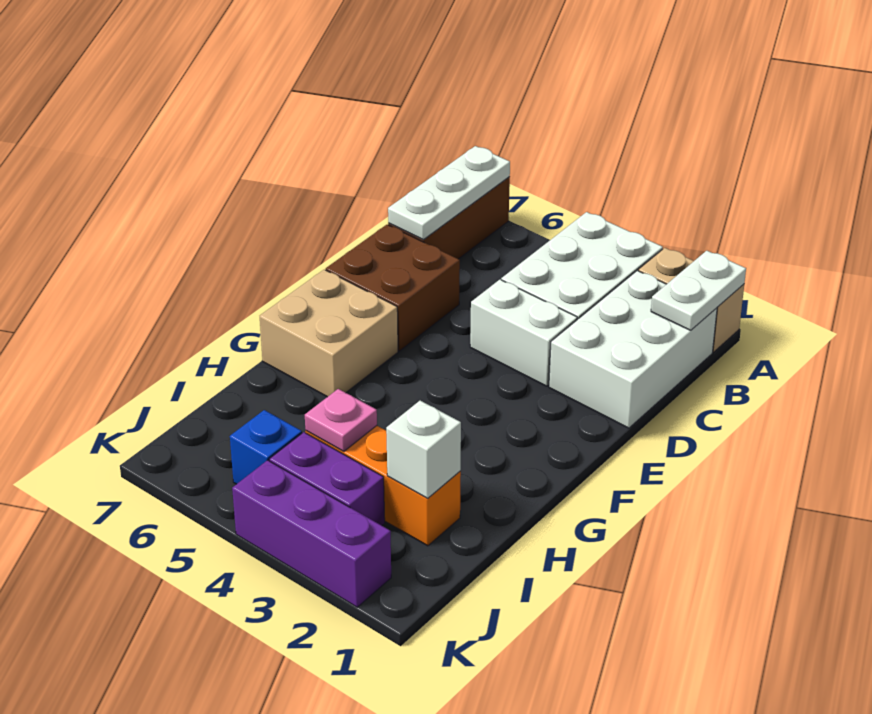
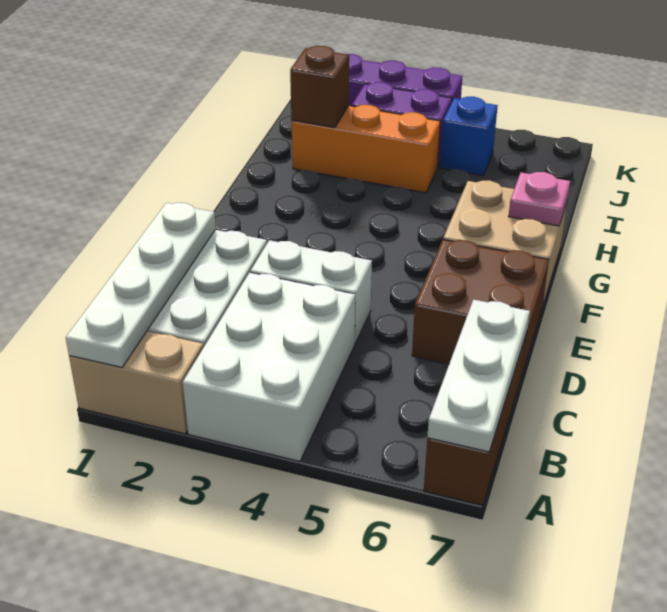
white plate A1:B1 level 2 -> white plate A1:D1 level 2
white brick I2 level 2 -> brown brick I2 level 2
pink plate I4 level 2 -> pink plate G7 level 2

